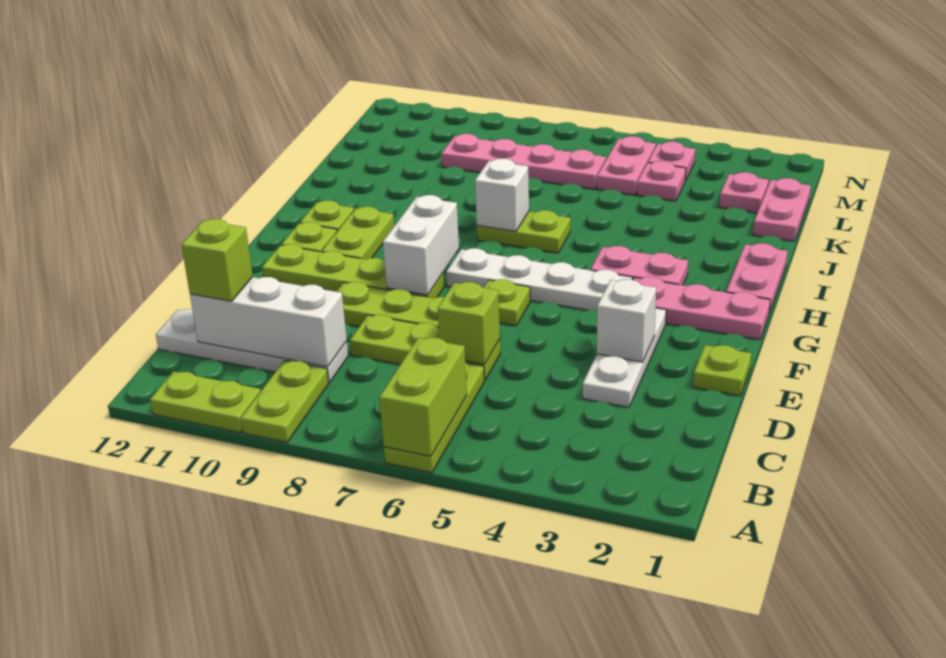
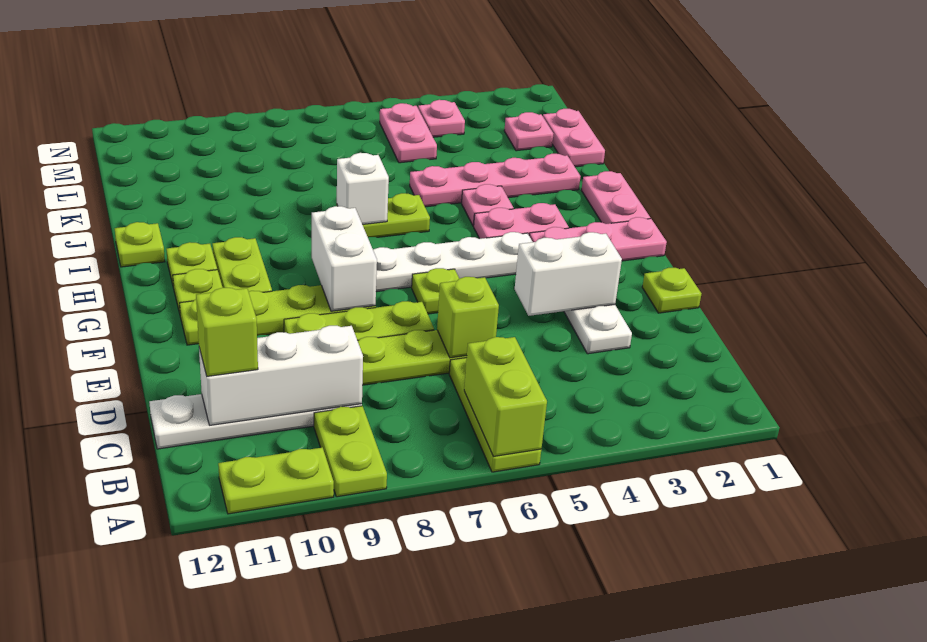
white brick E3 level 2 -> white brick E3:E4 level 2
none -> lime plate I12 level 1
pink plate L4 level 1 -> pink plate I4 level 1
pink plate L6:L9 level 1 -> pink plate J2:J5 level 1

